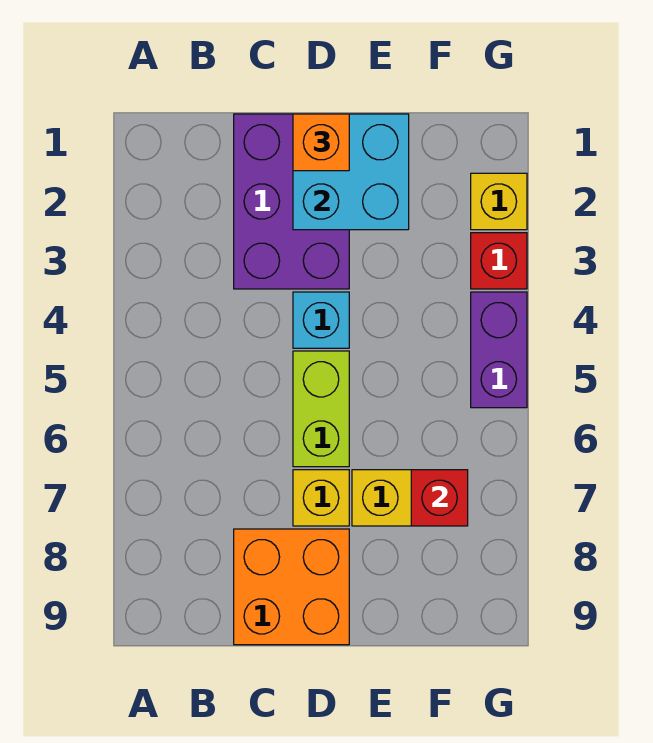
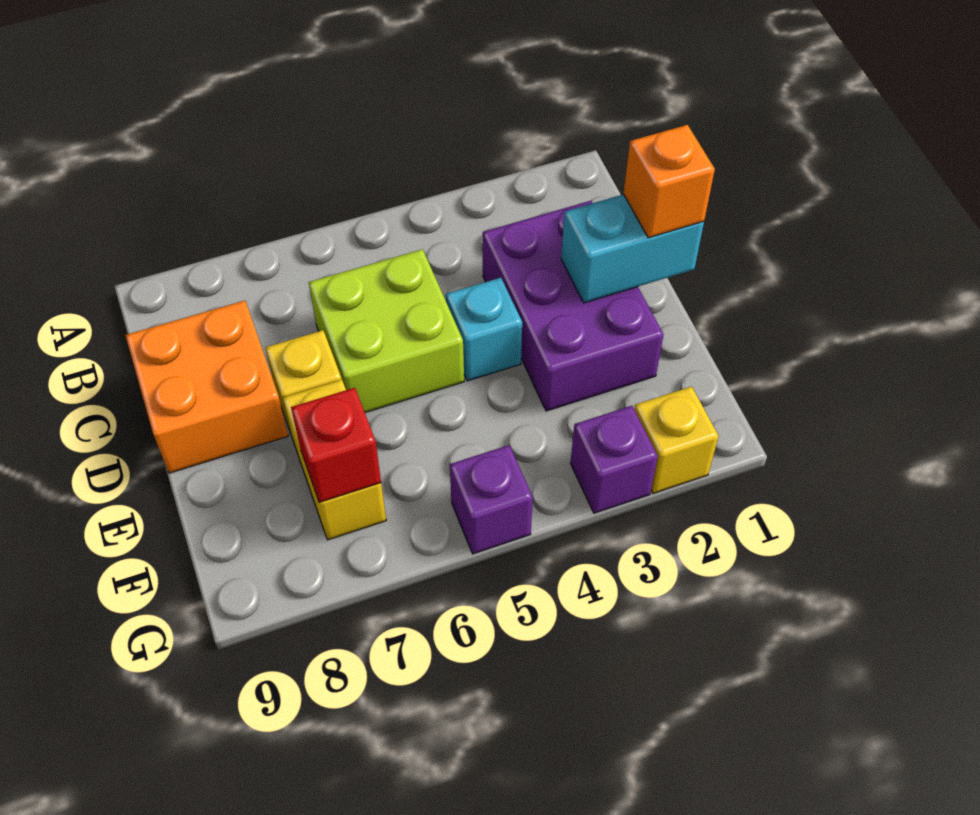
purple brick C1:D3 level 1 -> purple brick C2:E3 level 1
cyan brick D1:E2 level 2 -> cyan brick D1:D2 level 2
lime brick D5:D6 level 1 -> lime brick C5:D6 level 1
red brick G3 level 1 -> purple brick G3 level 1
purple brick G4:G5 level 1 -> purple brick G5 level 1

